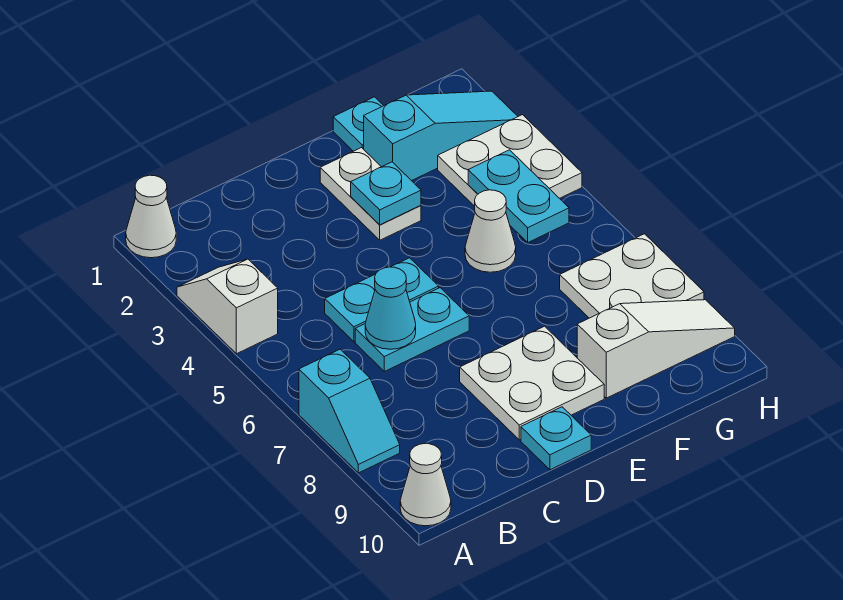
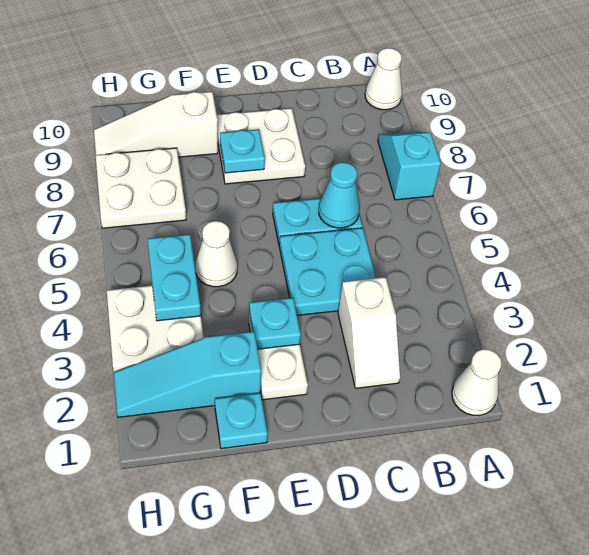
white slope A3:A4 level 1 top 4 -> white slope C2:C3 level 1 top 3
cyan plate C5:D5 level 1 -> cyan plate C4:D5 level 1
cyan plate D10 level 1 -> cyan plate E8 level 2

